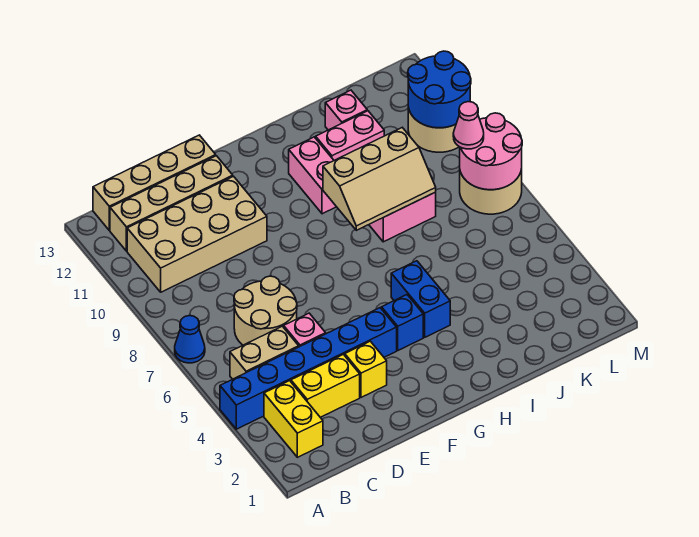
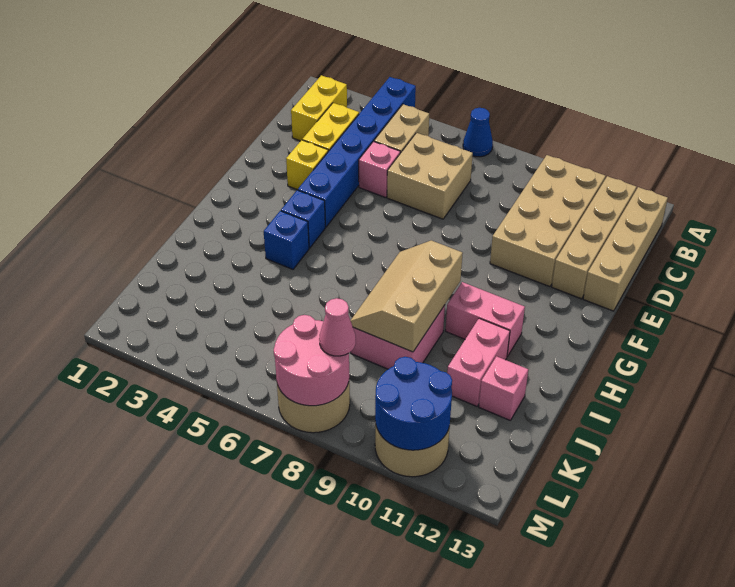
yellow brick B2:B3 level 1 -> yellow brick B2:C2 level 1
tan round brick C6:D7 level 1 -> tan brick C6:D7 level 1
blue brick H4:H5 level 1 -> blue brick H4 level 1

